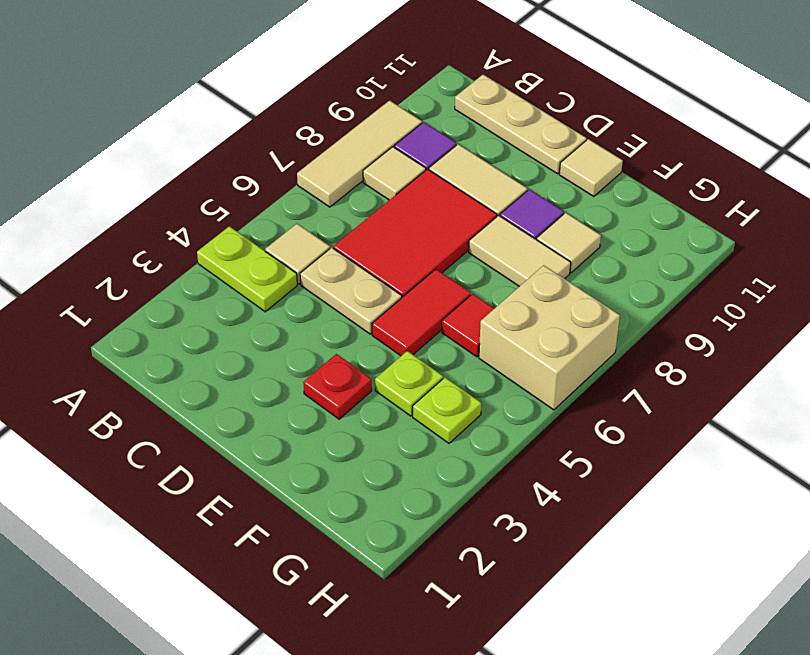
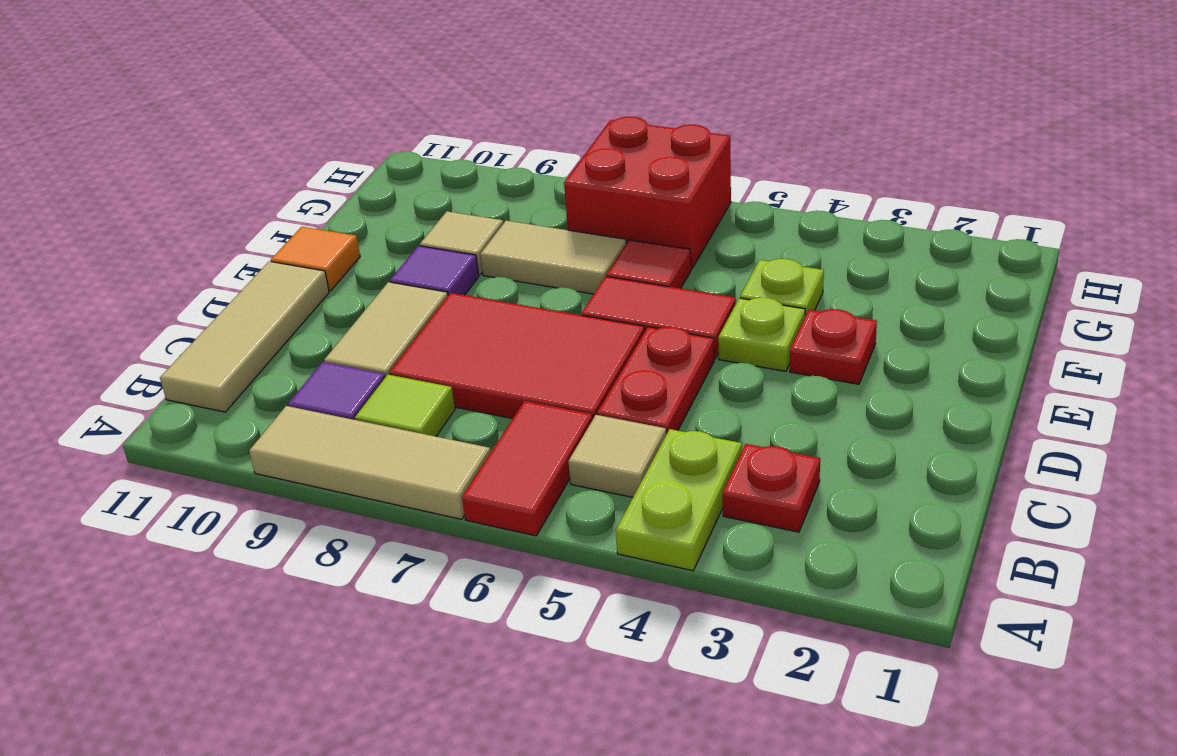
none -> red tile A6:B6 level 1
none -> red plate B3 level 1
tan tile B8 level 1 -> lime tile B8 level 1
tan plate B11:D11 level 1 -> tan tile B11:D11 level 1
tan plate C5:D5 level 1 -> red plate C5:D5 level 1
tan tile E8:F8 level 1 -> tan tile F7:F8 level 1
tan tile E11 level 1 -> orange tile E11 level 1
lime plate G4 level 1 -> lime plate E4 level 1
tan brick G6:H7 level 1 -> red brick G6:H7 level 1

